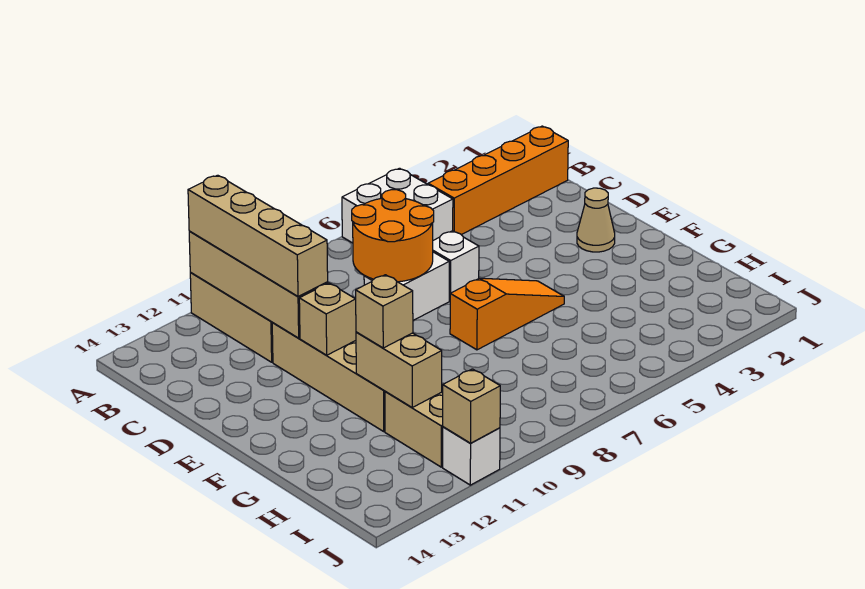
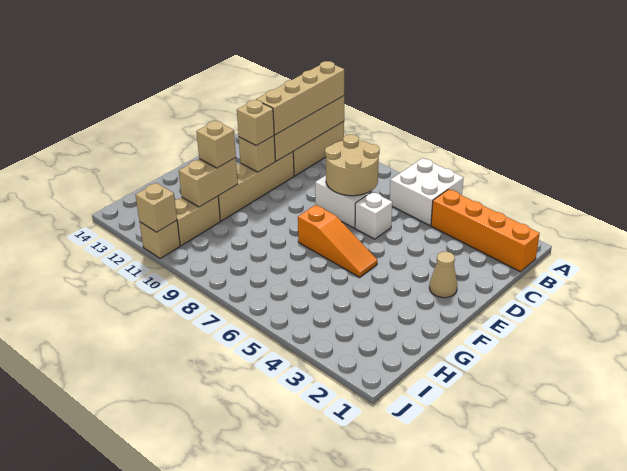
orange round brick C7:D8 level 2 -> tan round brick C7:D8 level 2
none -> tan brick E11 level 3
white brick J11 level 1 -> tan brick J11 level 1

